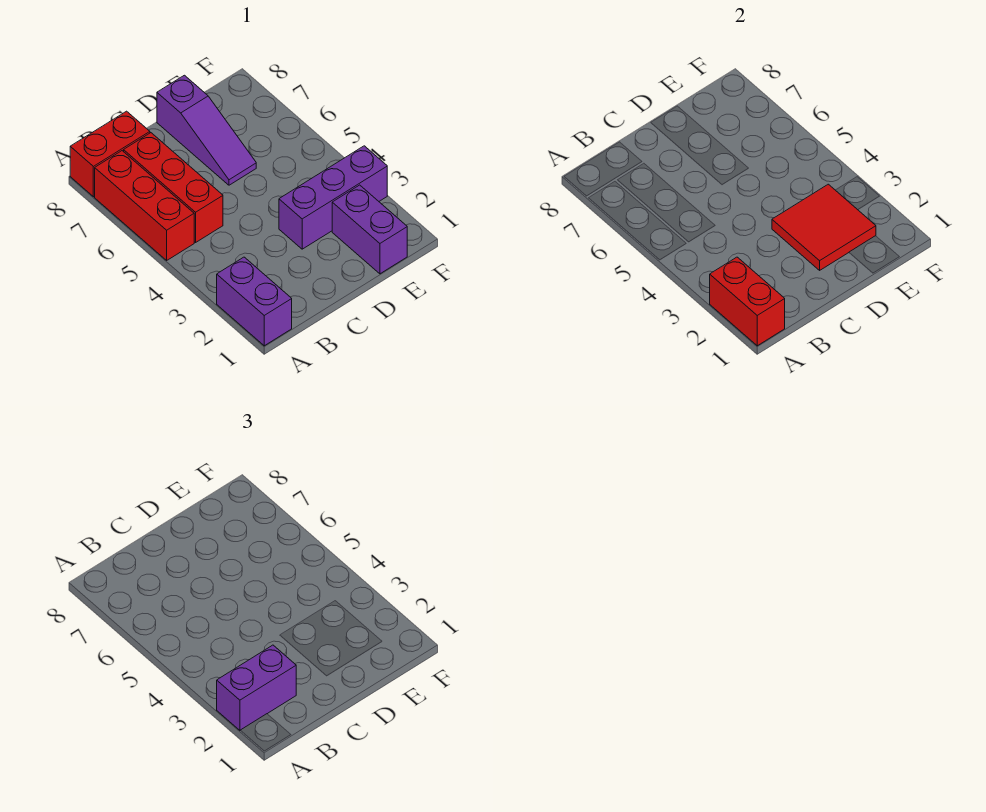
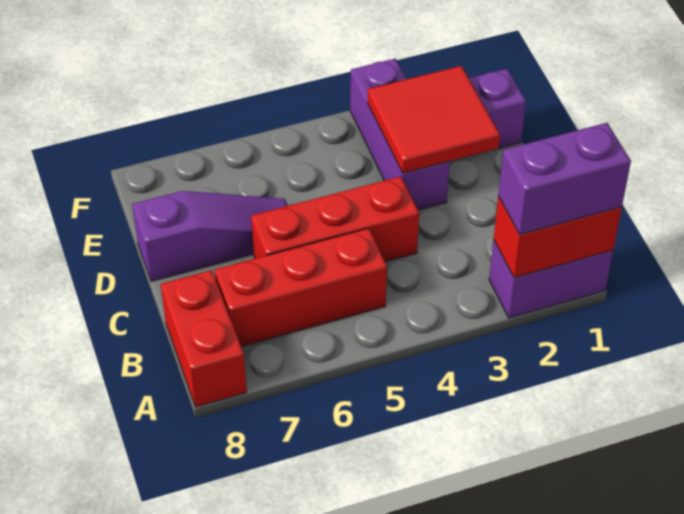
purple brick A2:B2 level 3 -> purple brick A1:A2 level 3
red brick A5:A7 level 1 -> red brick C4:C6 level 1

